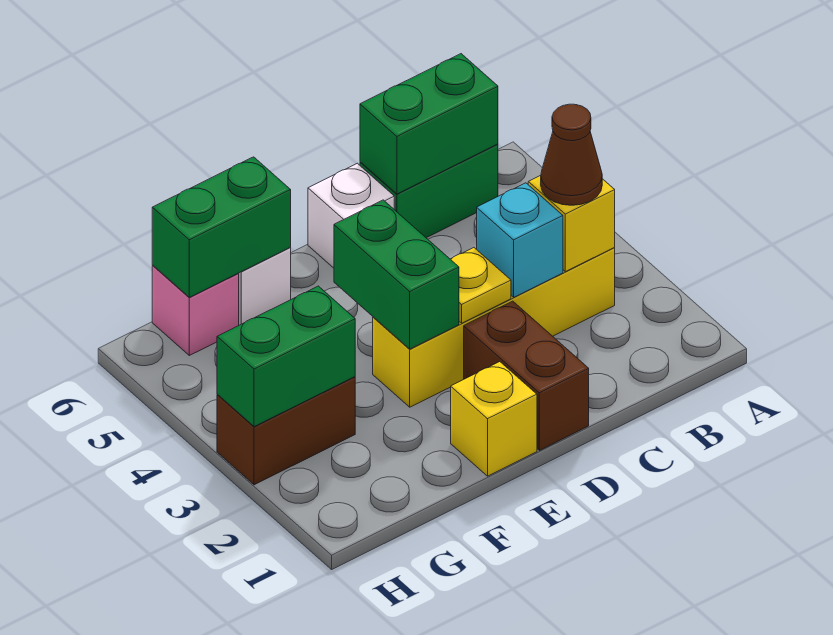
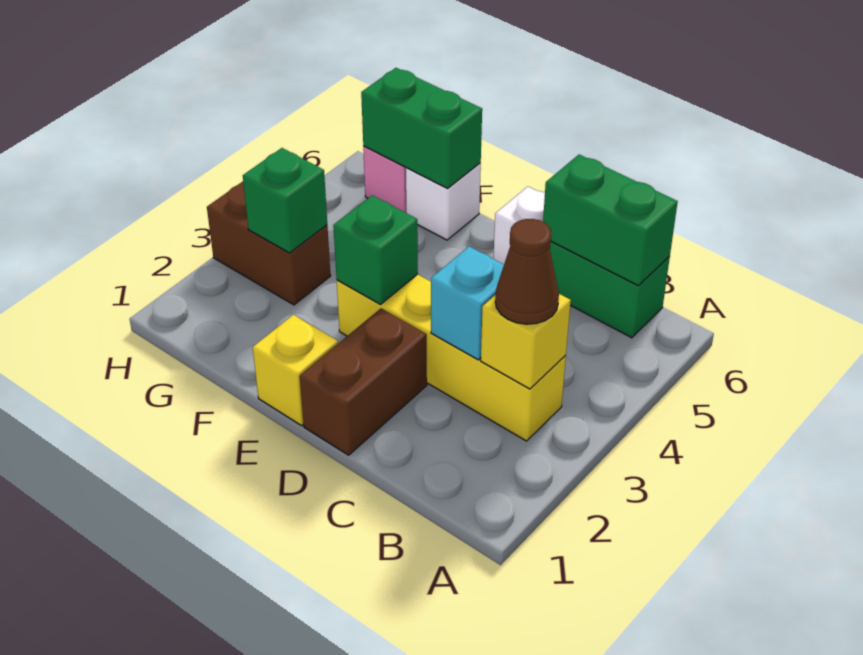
yellow plate D3 level 2 -> none
green brick E3:E4 level 2 -> green brick E3 level 2
green brick G3:H3 level 2 -> green brick G3 level 2

